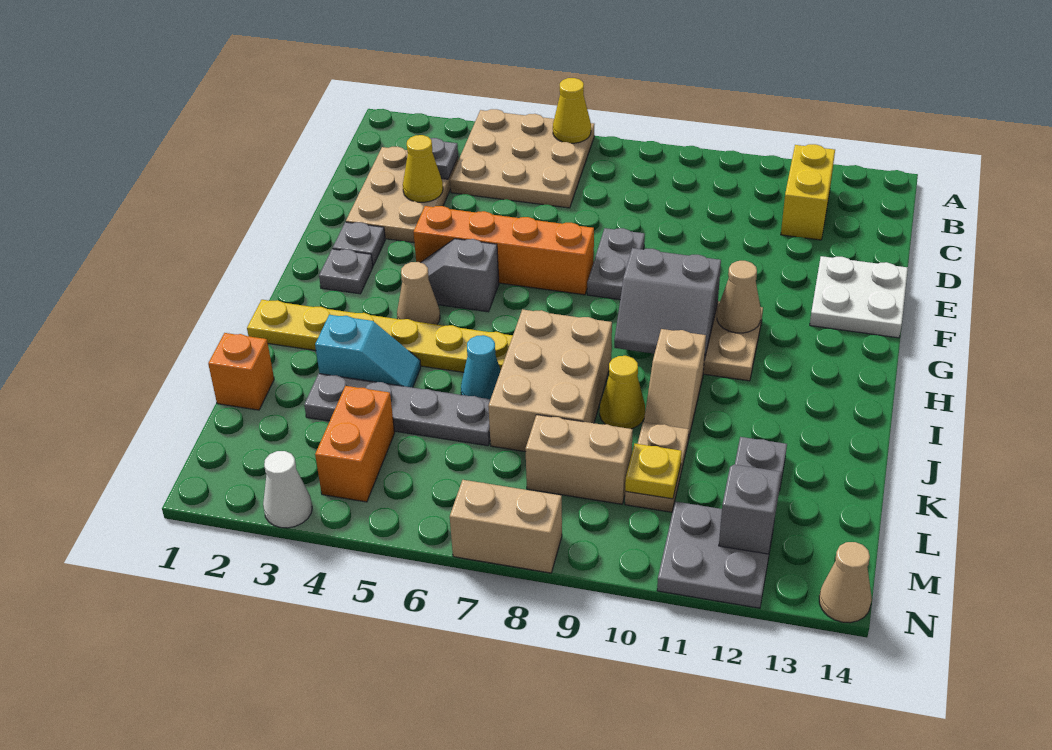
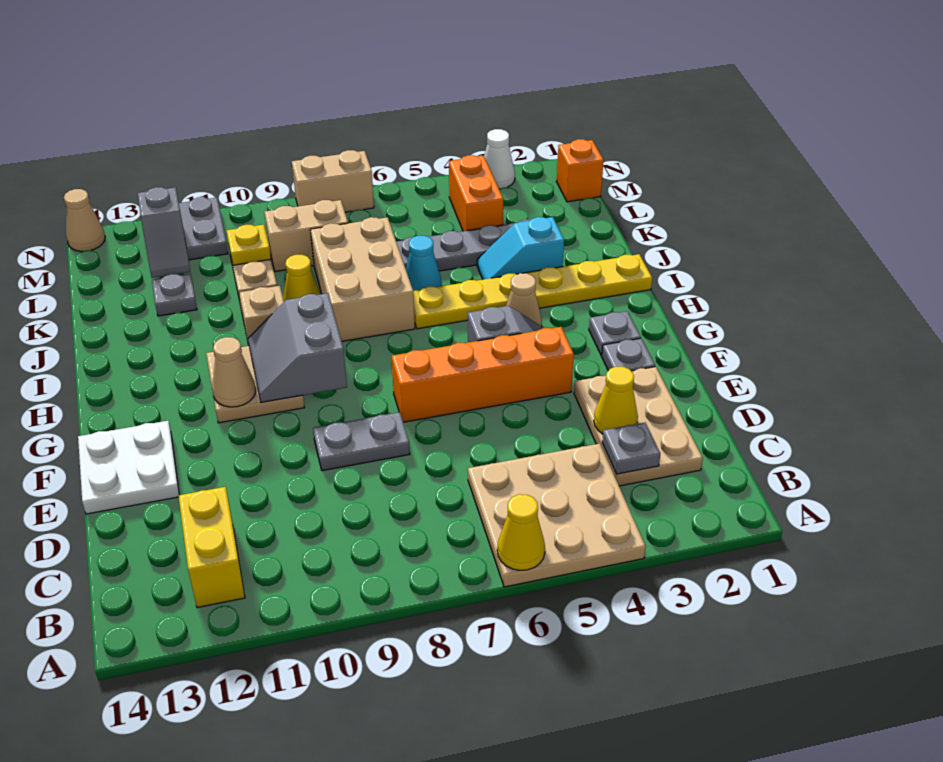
grey plate E8:F8 level 1 -> grey plate E8:E9 level 1
grey slope G9:H10 level 2 top G -> grey slope G9:H10 level 2 top 9
orange brick K1 level 1 -> orange brick M1 level 1

